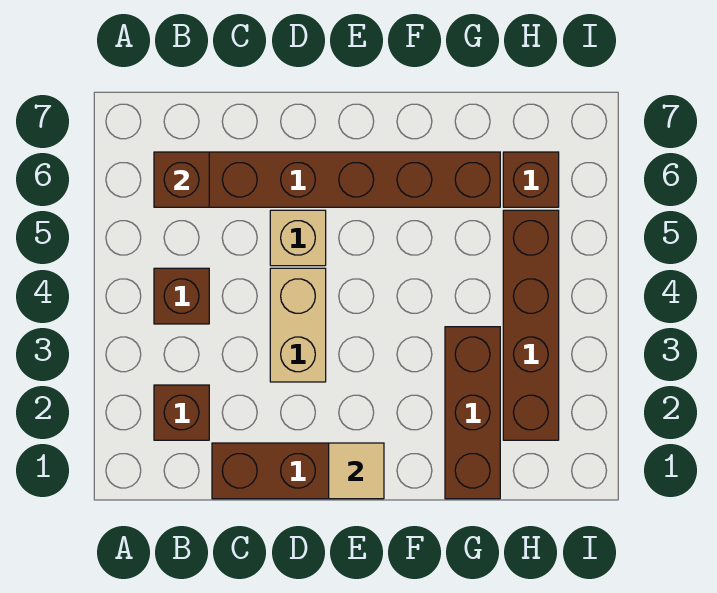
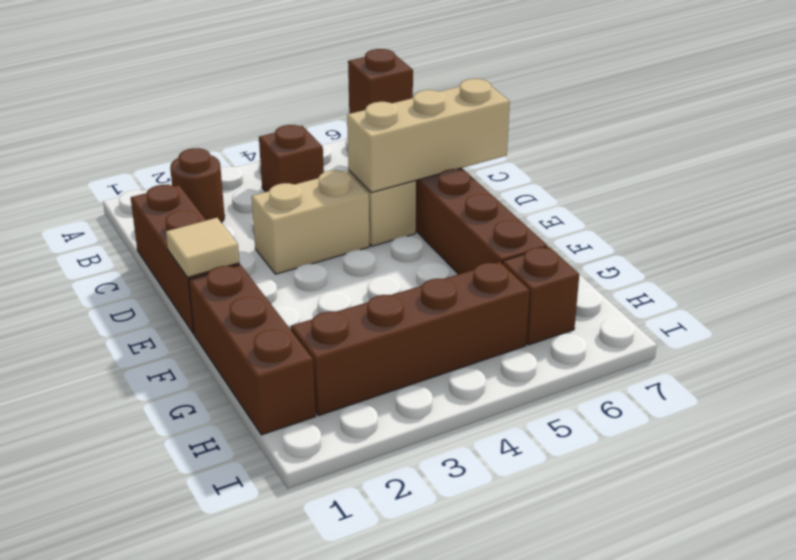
brown brick B2 level 1 -> brown round brick B2 level 1
none -> tan brick D5:D7 level 2
brown brick G1:G3 level 1 -> brown brick F1:H1 level 1

